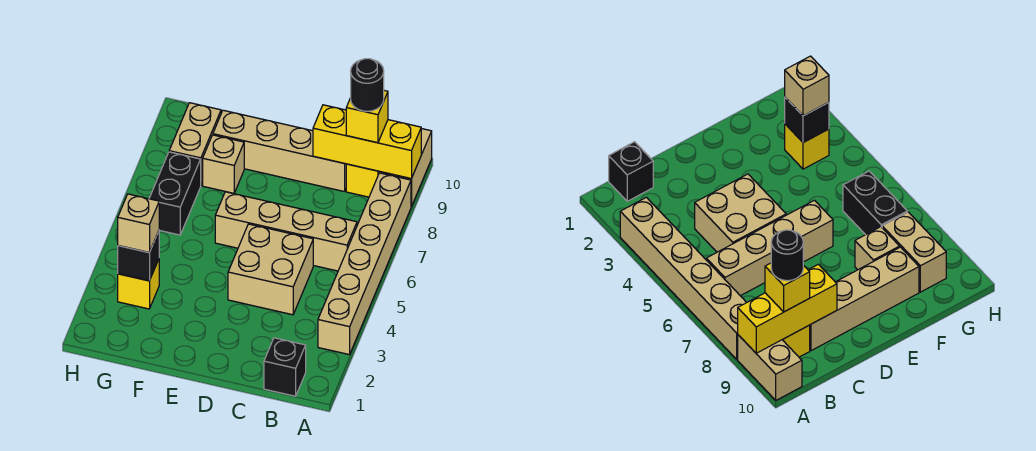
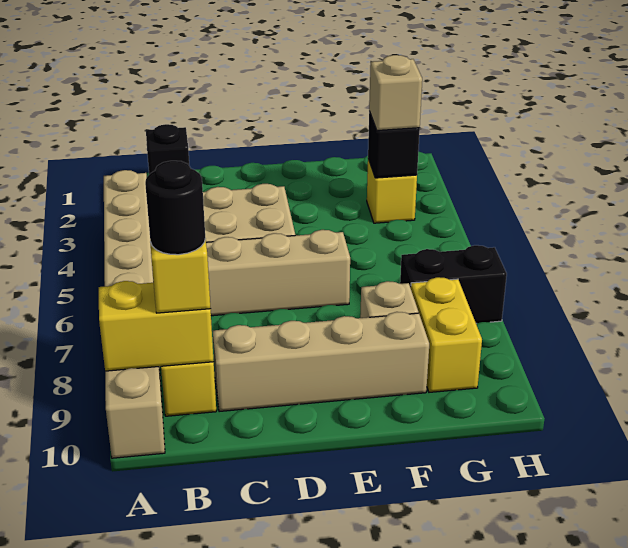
yellow brick A9:C9 level 2 -> yellow brick A9:B9 level 2
black brick G6:G7 level 1 -> black brick G7:H7 level 1
tan brick G8:G9 level 1 -> yellow brick G8:G9 level 1

